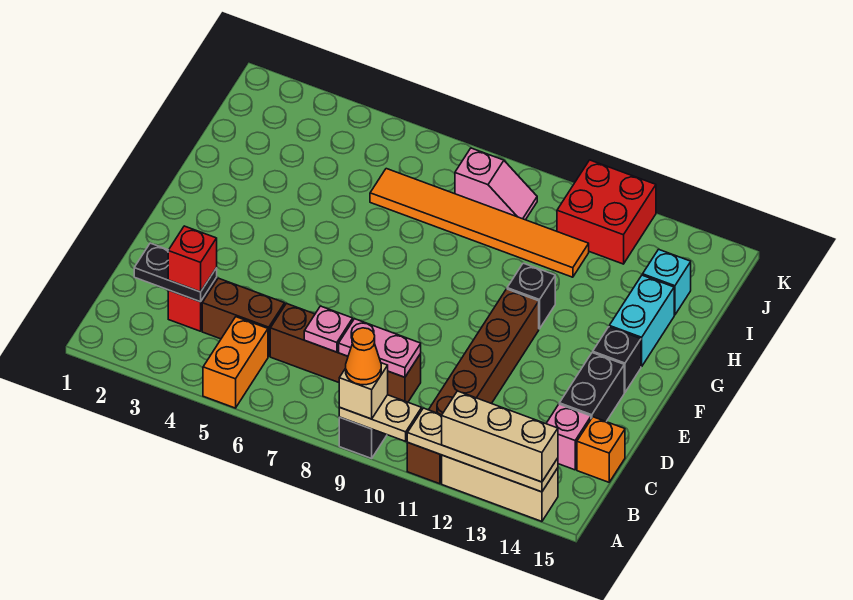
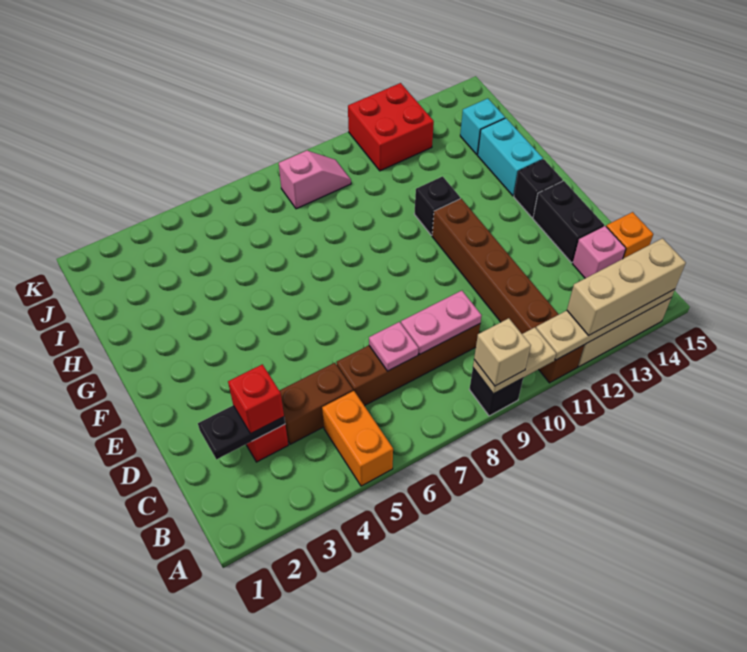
orange cone A9 level 4 -> none
orange tile I6:I11 level 1 -> none

